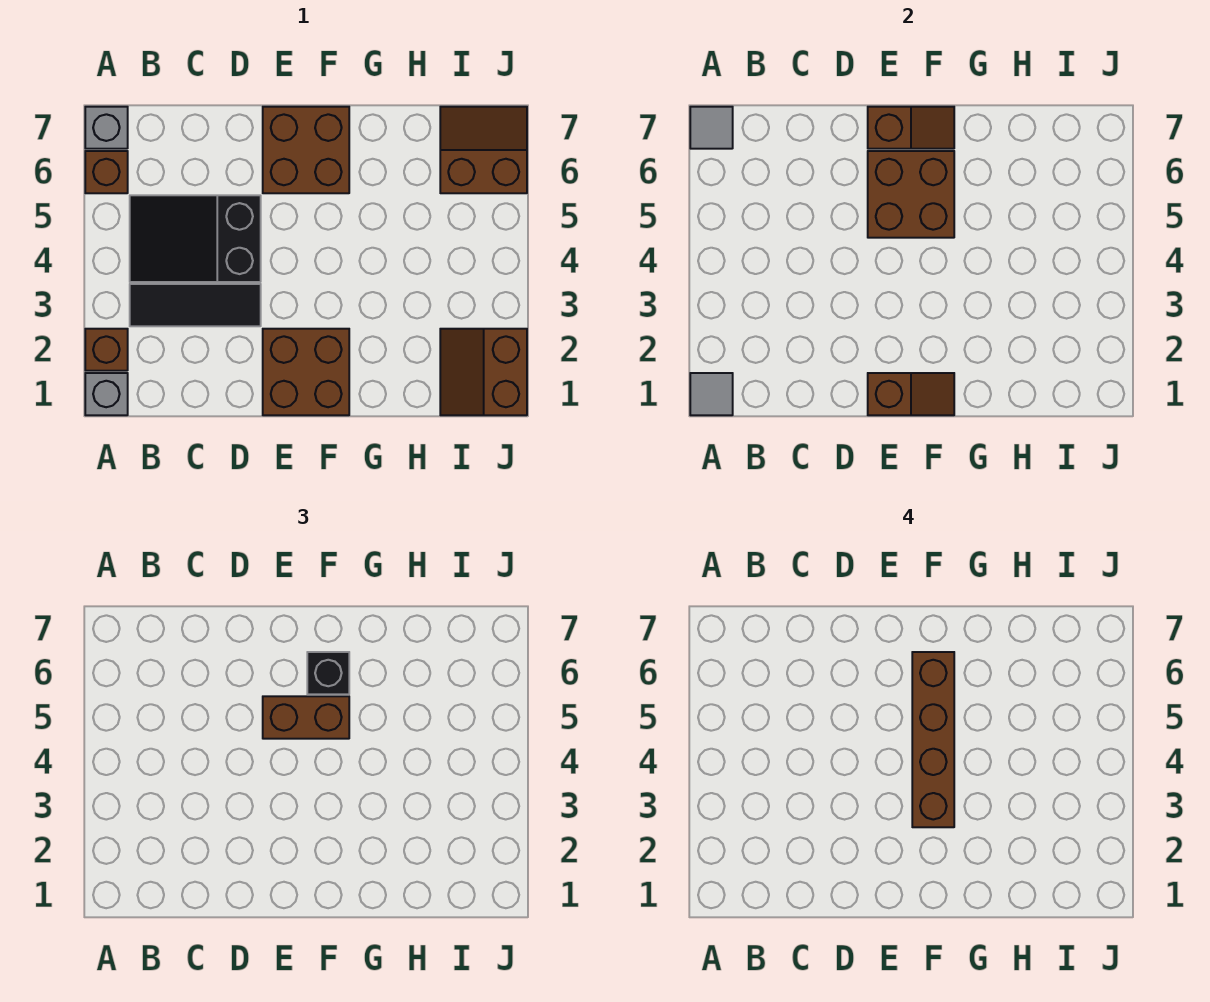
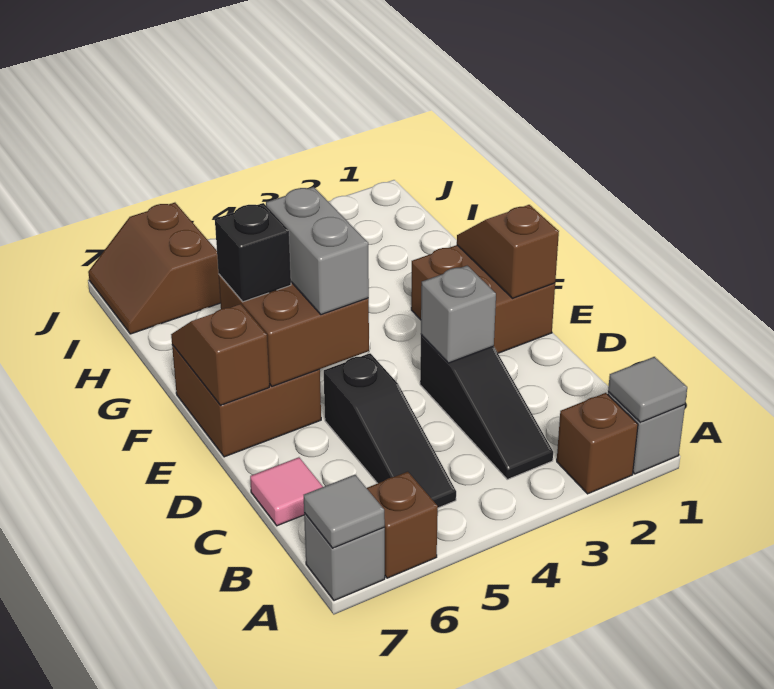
black tile B3:D3 level 1 -> black slope B3:D3 level 1 top D
black slope B4:D5 level 1 top D -> black slope B5:D5 level 1 top D
none -> pink tile C7 level 1
none -> grey brick D3 level 2
brown brick E5:F5 level 3 -> grey brick E5:F5 level 3
brown brick F3:F6 level 4 -> none
brown slope I1:J2 level 1 top J -> none

